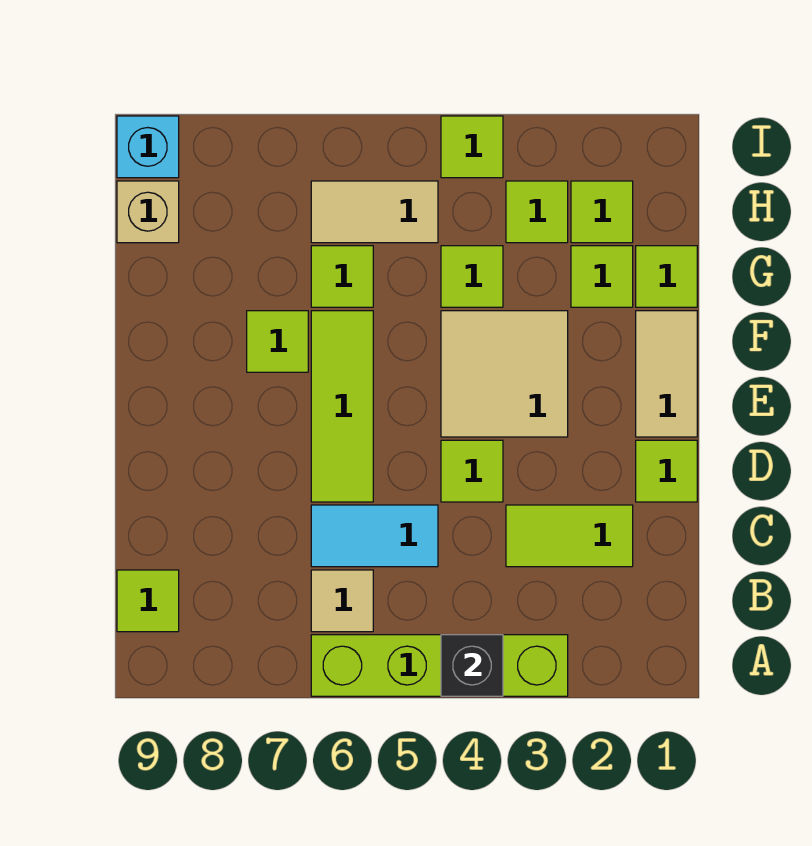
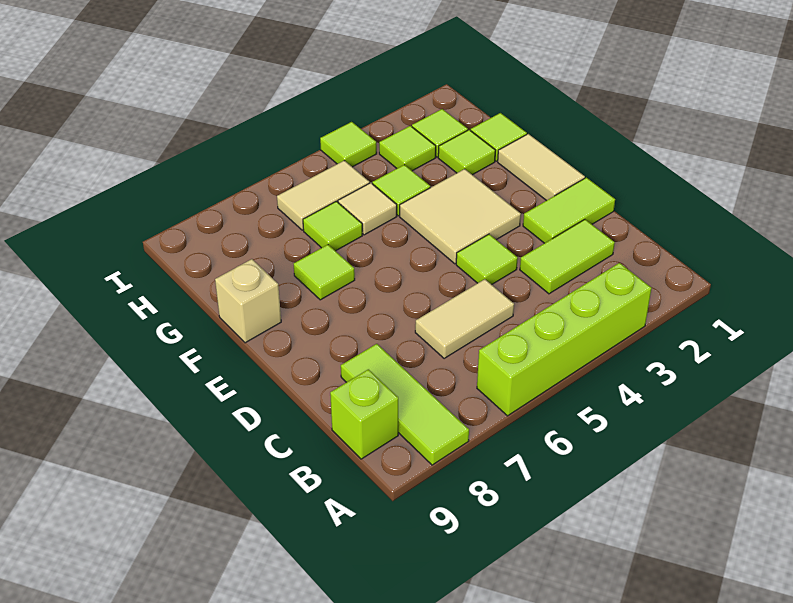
black brick A4 level 2 -> none
tan tile B6 level 1 -> tan tile G5 level 1
lime tile B9 level 1 -> lime brick B9 level 1
cyan tile C5:C6 level 1 -> tan tile C5:C6 level 1
lime tile D1 level 1 -> lime tile D1:D2 level 1
lime tile D6:F6 level 1 -> lime tile A8:C8 level 1
tan brick H9 level 1 -> tan brick F9 level 1
cyan brick I9 level 1 -> none

